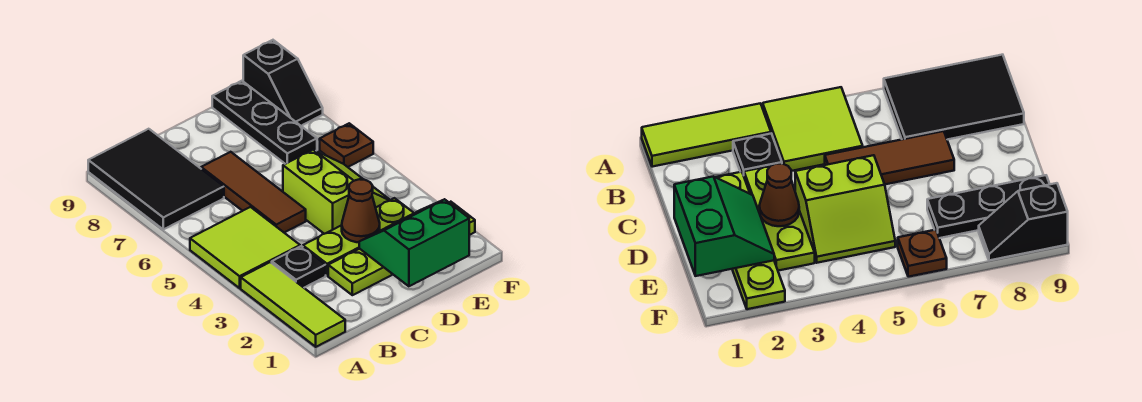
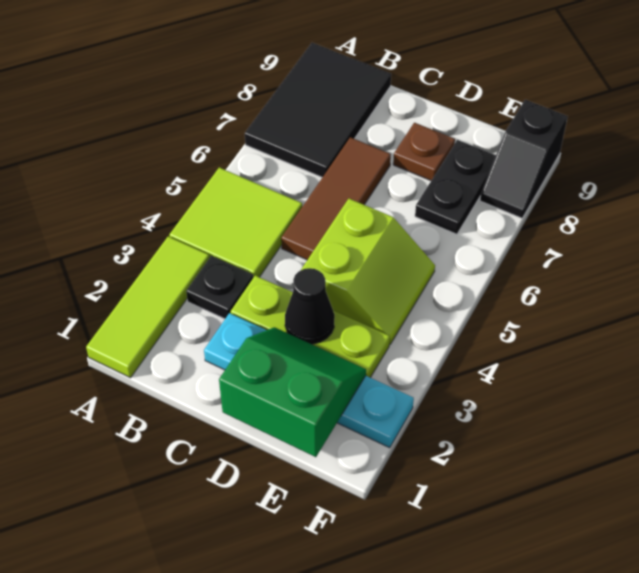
lime plate C2:F2 level 1 -> cyan plate C2:F2 level 1
brown cone D3 level 2 -> black cone D3 level 2
black plate E7:E9 level 1 -> black plate E7:E8 level 1
brown plate F6 level 1 -> brown plate D8 level 1

